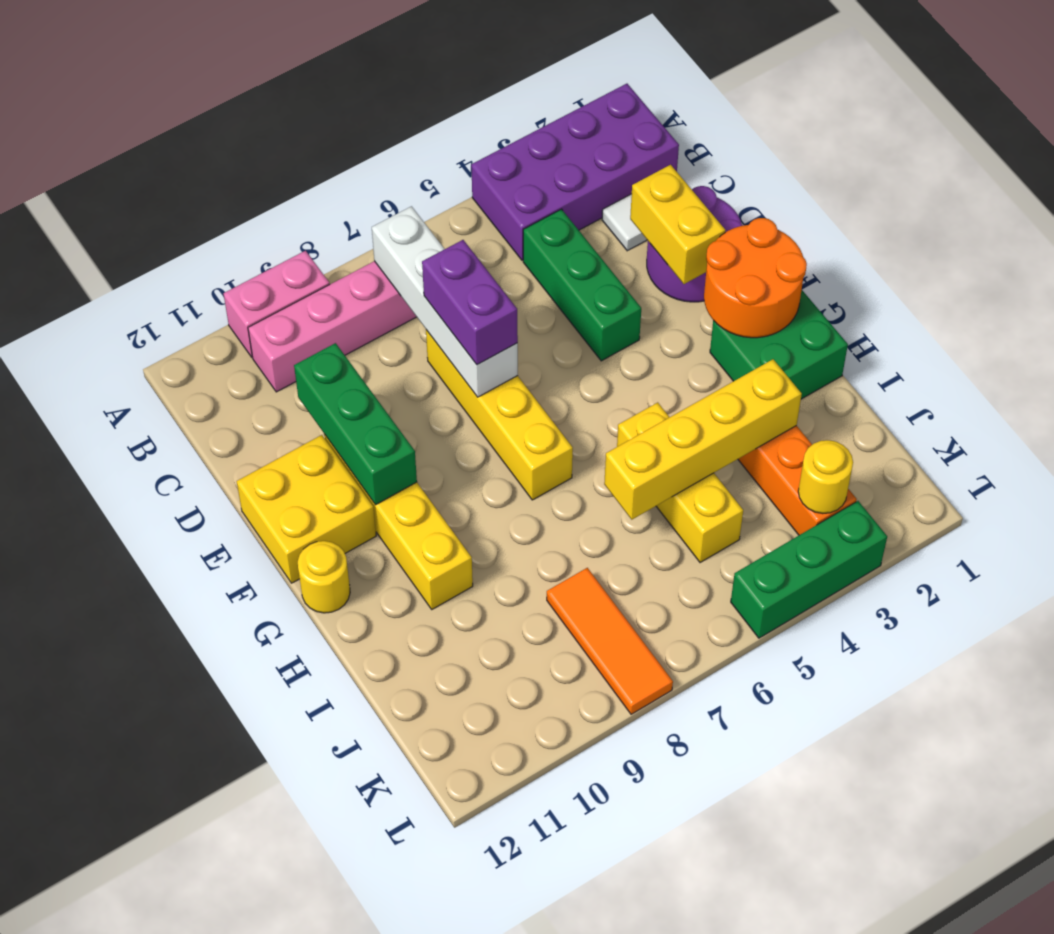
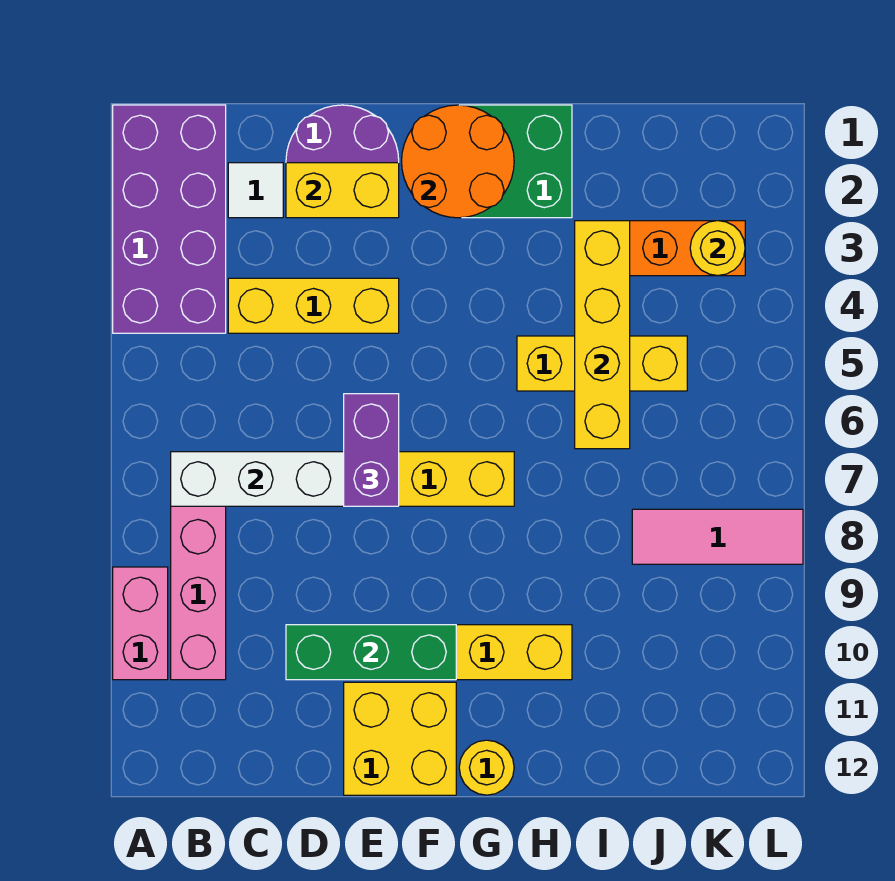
green brick C4:E4 level 1 -> yellow brick C4:E4 level 1
purple brick D7:E7 level 3 -> purple brick E6:E7 level 3
orange tile J8:L8 level 1 -> pink tile J8:L8 level 1
green brick L3:L5 level 1 -> none

